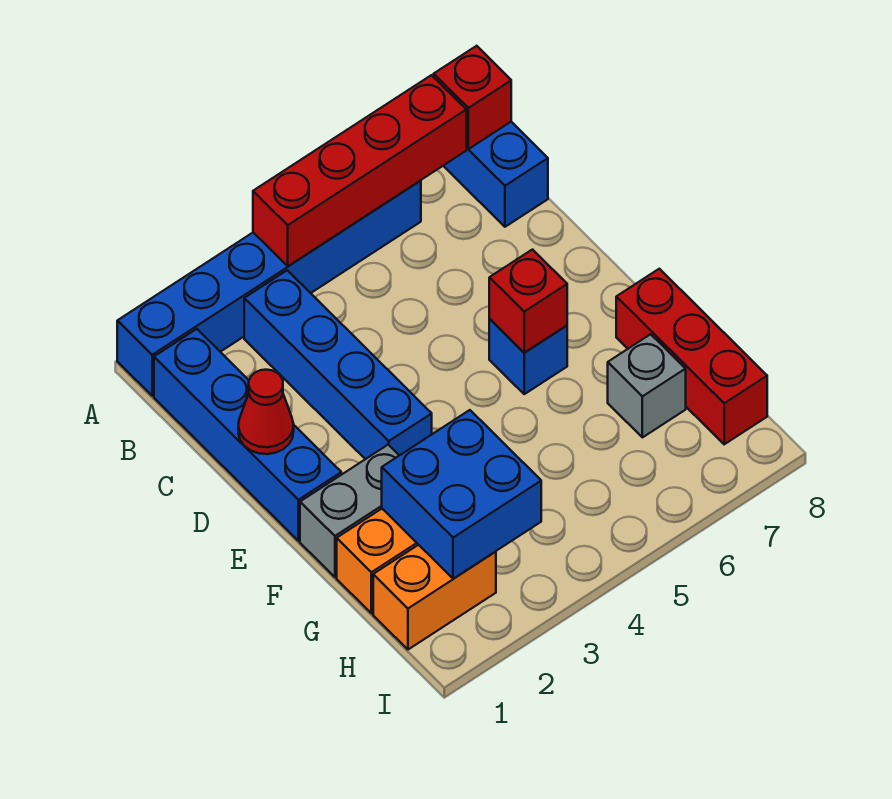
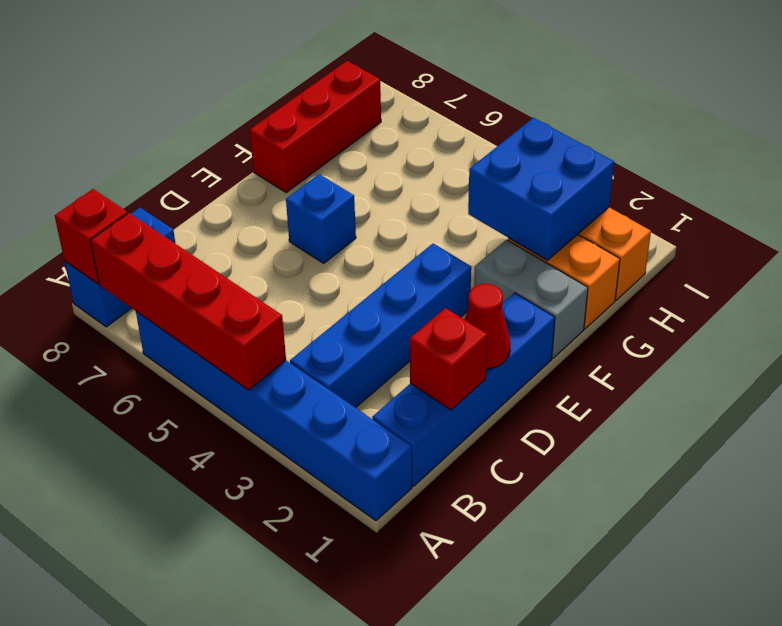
red brick E6 level 2 -> red brick C1 level 2
grey brick G7 level 1 -> none

